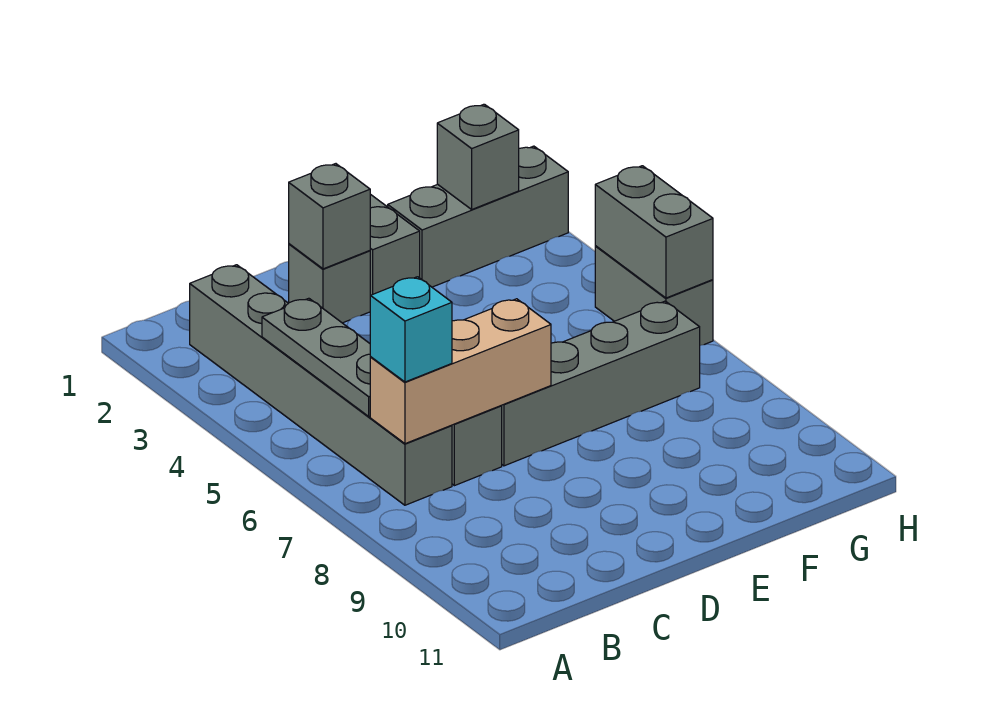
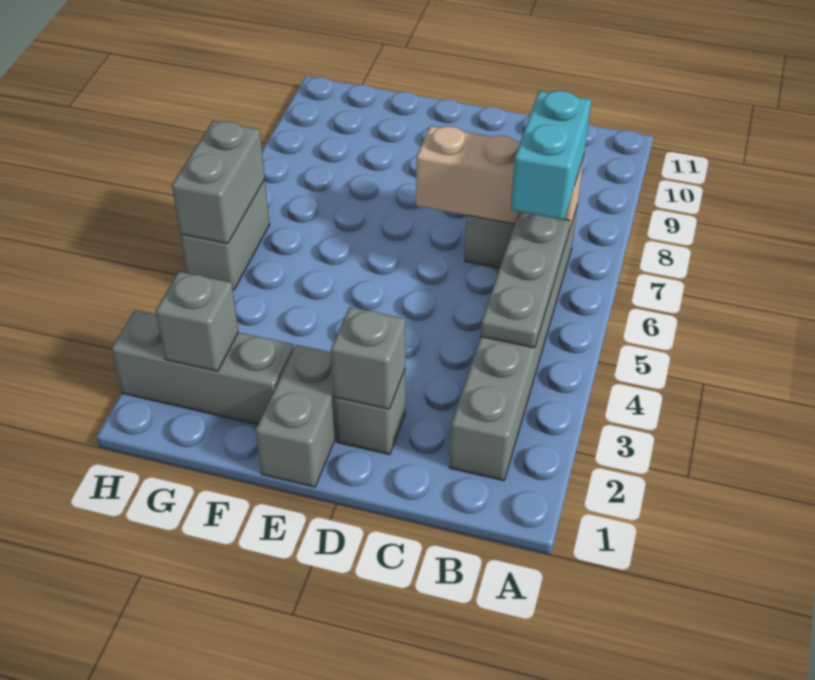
cyan brick B7 level 3 -> cyan brick B6:B7 level 3
grey brick D7:G7 level 1 -> none

